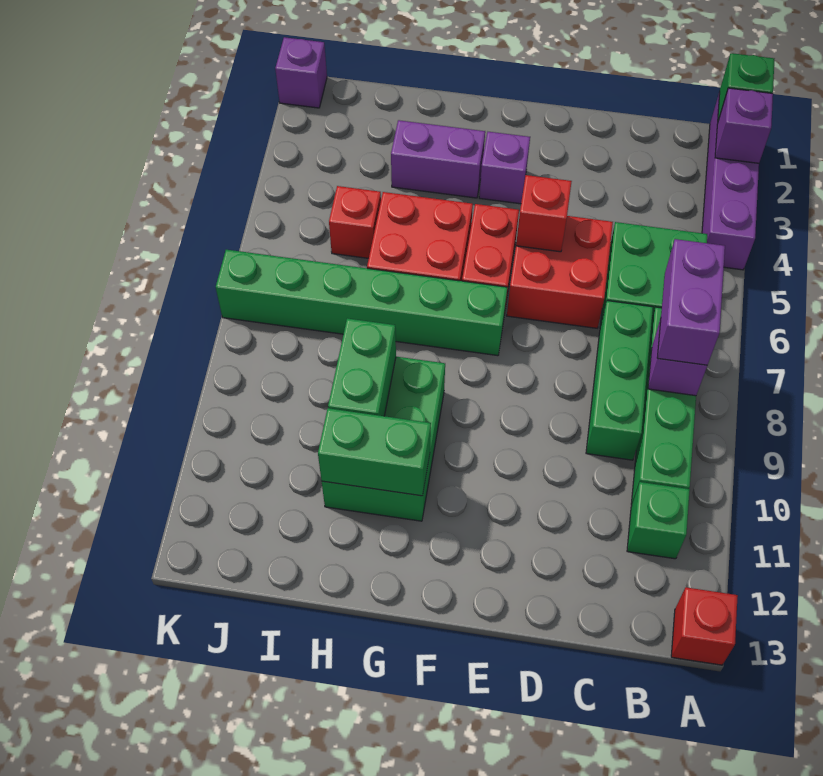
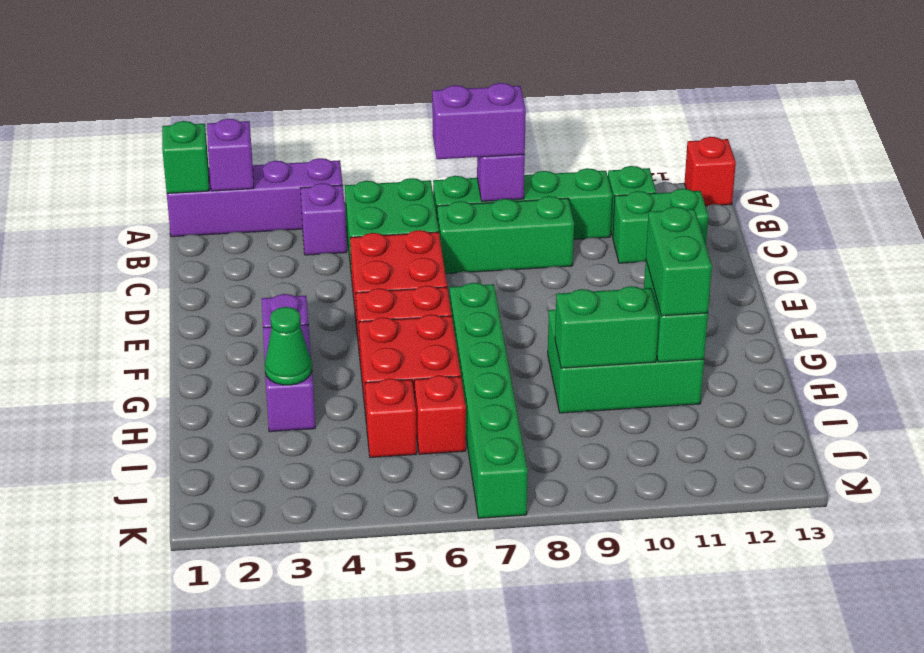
none -> green brick C11:C12 level 1
red brick E5 level 2 -> red brick I6 level 1
none -> green brick G11:H11 level 3
none -> green cone H3 level 2
purple brick K1 level 1 -> purple brick B4 level 1

